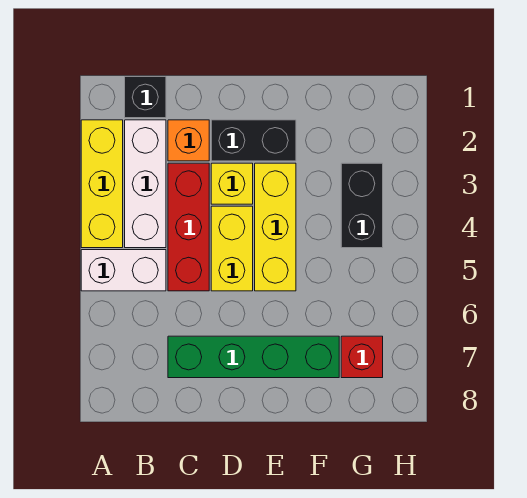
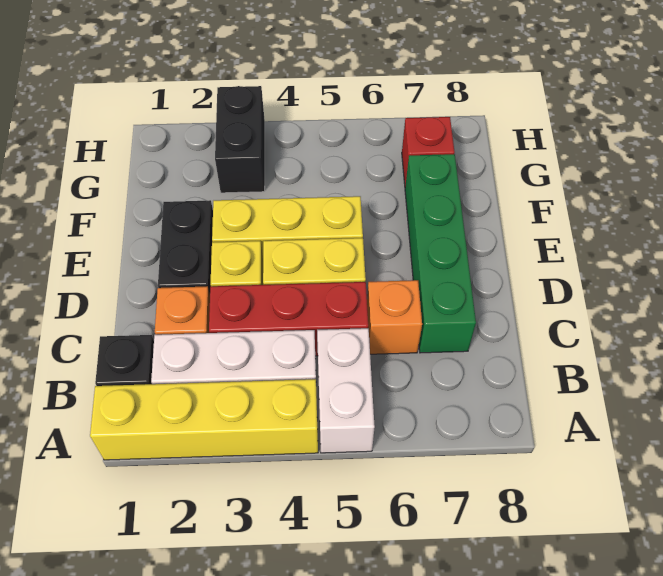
yellow brick A2:A4 level 1 -> yellow brick A1:A4 level 1
none -> orange brick C6 level 1
black brick G3:G4 level 1 -> black brick G3:H3 level 1

